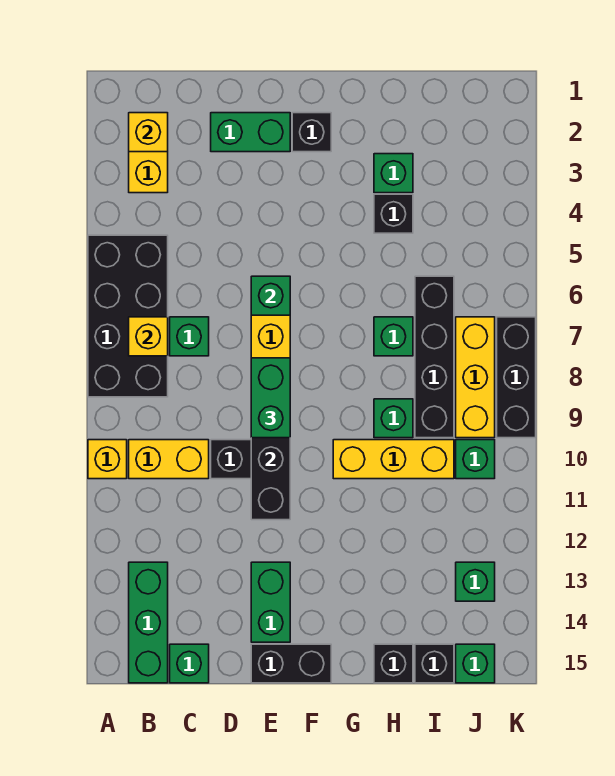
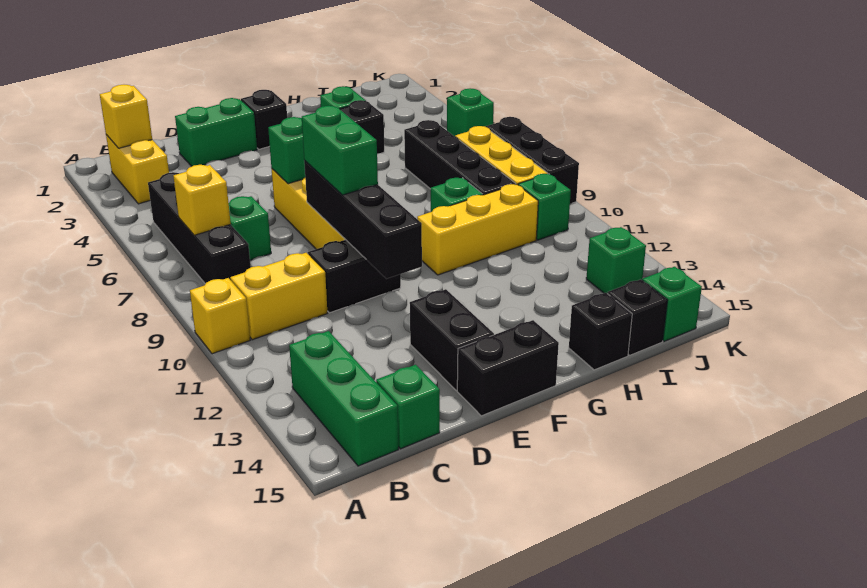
black brick A5:B8 level 1 -> black brick B5:B8 level 1
green brick E13:E14 level 1 -> black brick E13:E14 level 1
green brick H7 level 1 -> green brick K5 level 1

